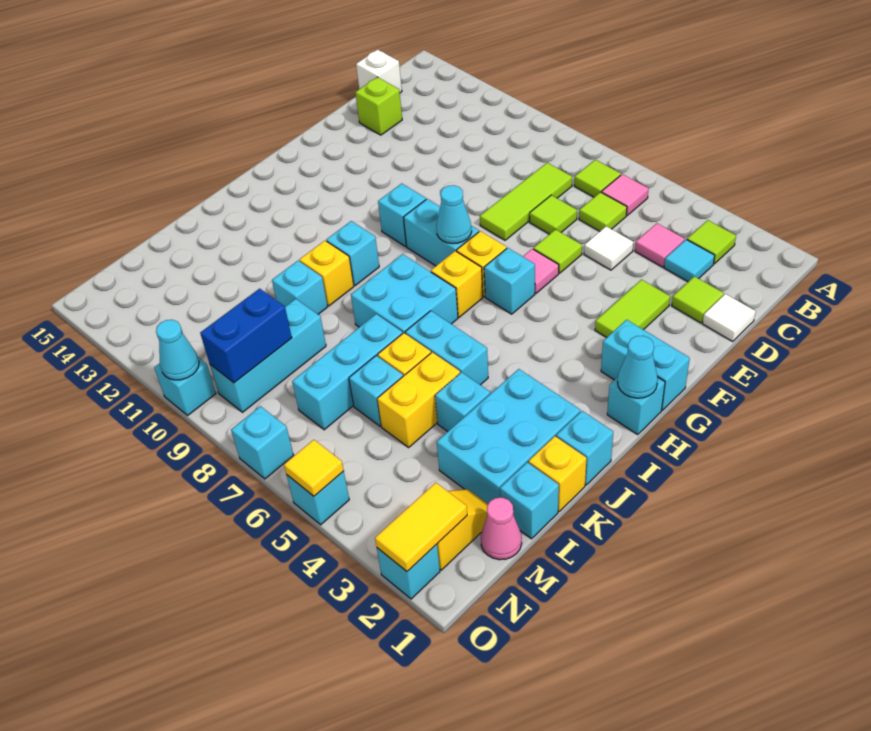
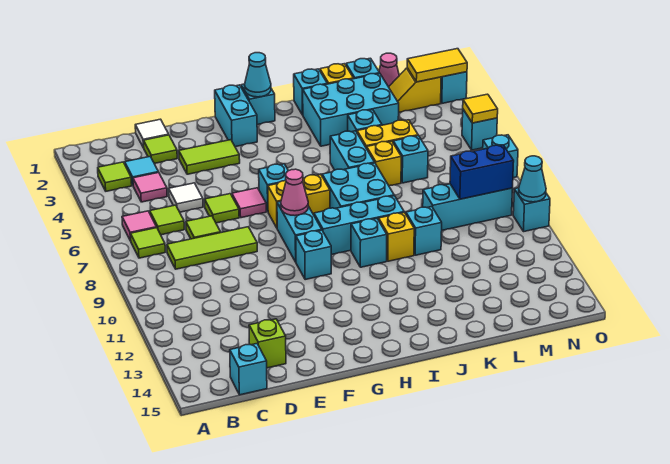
white brick C15 level 1 -> cyan brick C15 level 1
cyan cone G8 level 2 -> pink cone G8 level 2
cyan brick K7:M7 level 1 -> cyan brick H9:J9 level 1

